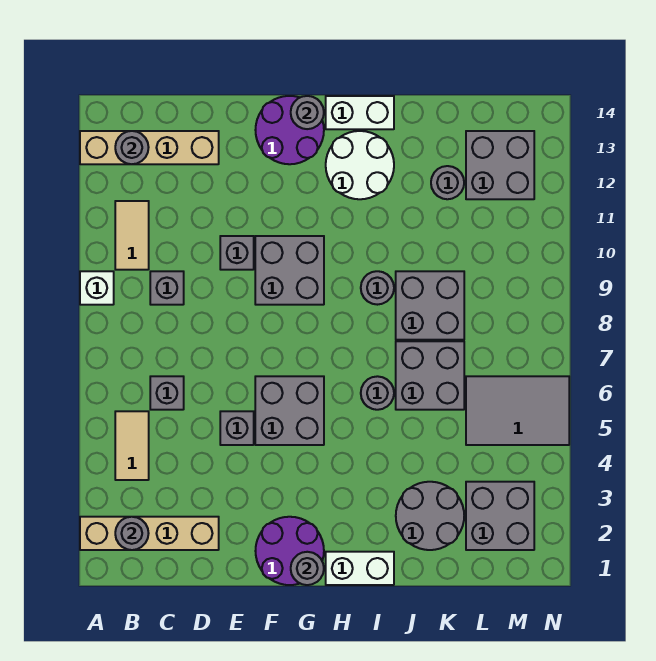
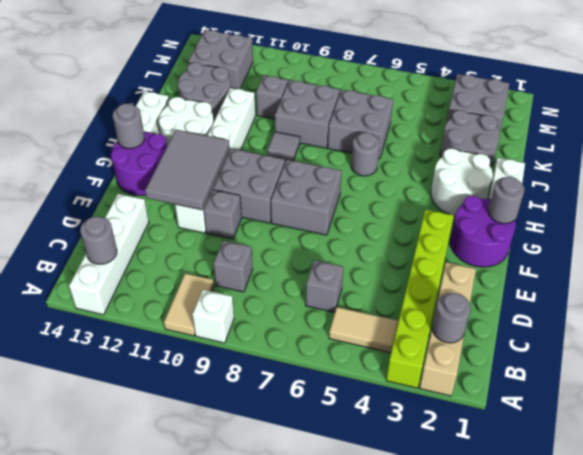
none -> lime brick A3:F3 level 1
tan brick A13:D13 level 1 -> white brick A13:D13 level 1
tan tile B10:B11 level 1 -> tan tile A10:B10 level 1
grey brick E5 level 1 -> grey brick K10 level 1
none -> white brick E11:J11 level 1
grey brick F5:G6 level 1 -> grey brick F7:G8 level 1
none -> white round brick H2:I3 level 1
grey round brick I9 level 1 -> grey tile I9 level 1
grey round brick K12 level 1 -> grey round brick J12:K13 level 1
grey tile L5:N6 level 1 -> grey tile E11:G12 level 2

